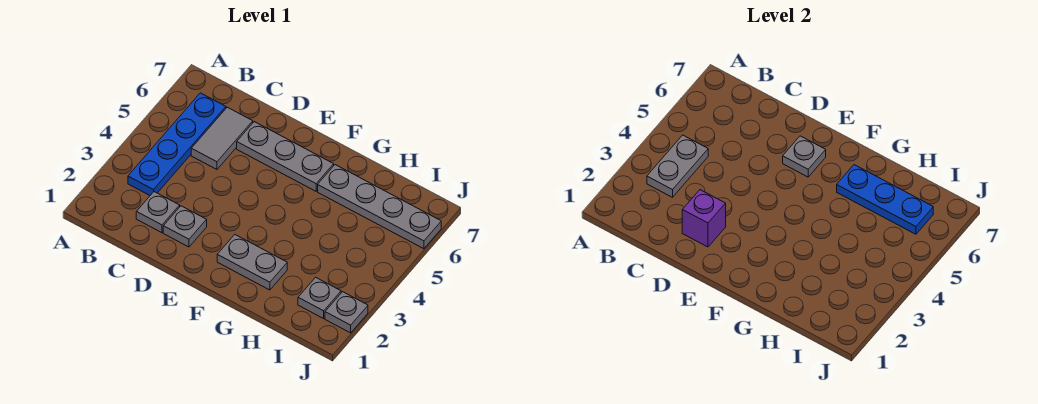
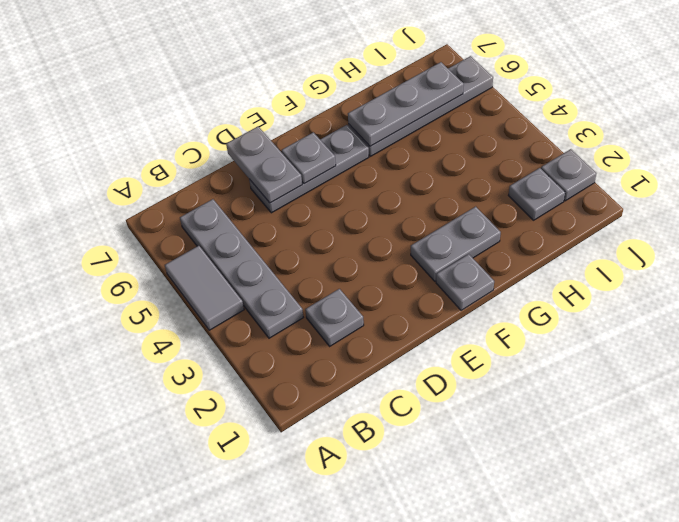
blue plate B3:B6 level 1 -> grey plate B3:B6 level 1
grey plate B3:B4 level 2 -> grey plate D6:D7 level 2
grey tile C5:C6 level 1 -> grey tile A4:A5 level 1
grey plate D2 level 1 -> grey plate F1 level 1
purple brick D2 level 2 -> none
blue plate G6:I6 level 2 -> grey plate G6:I6 level 2

